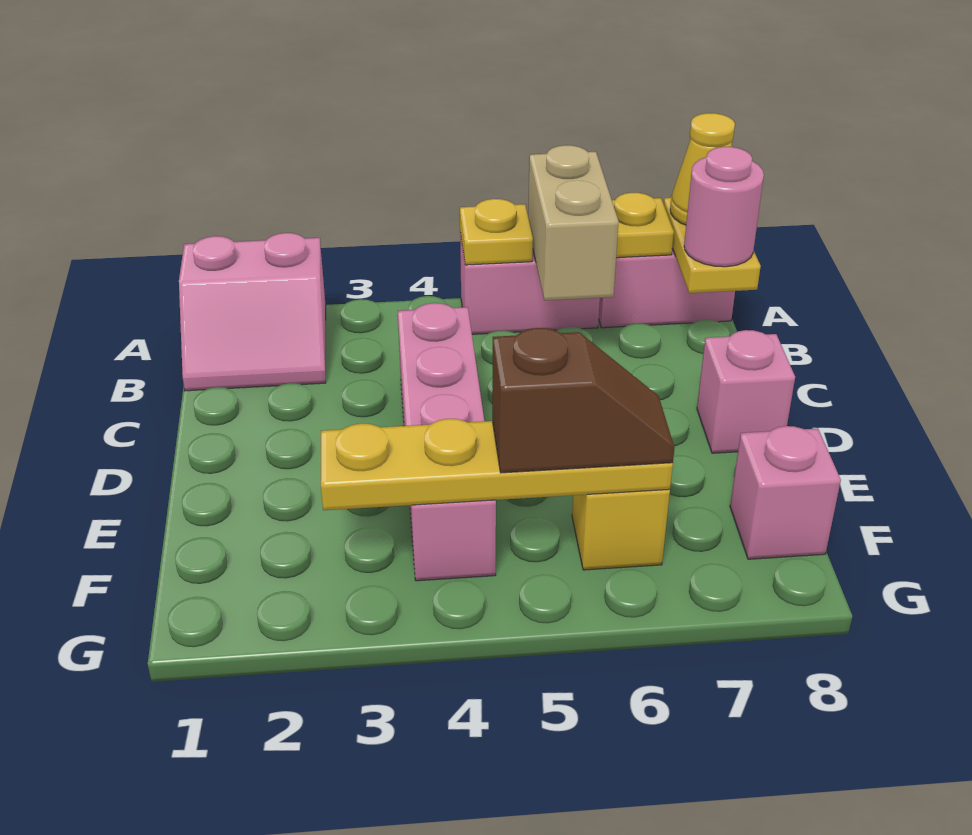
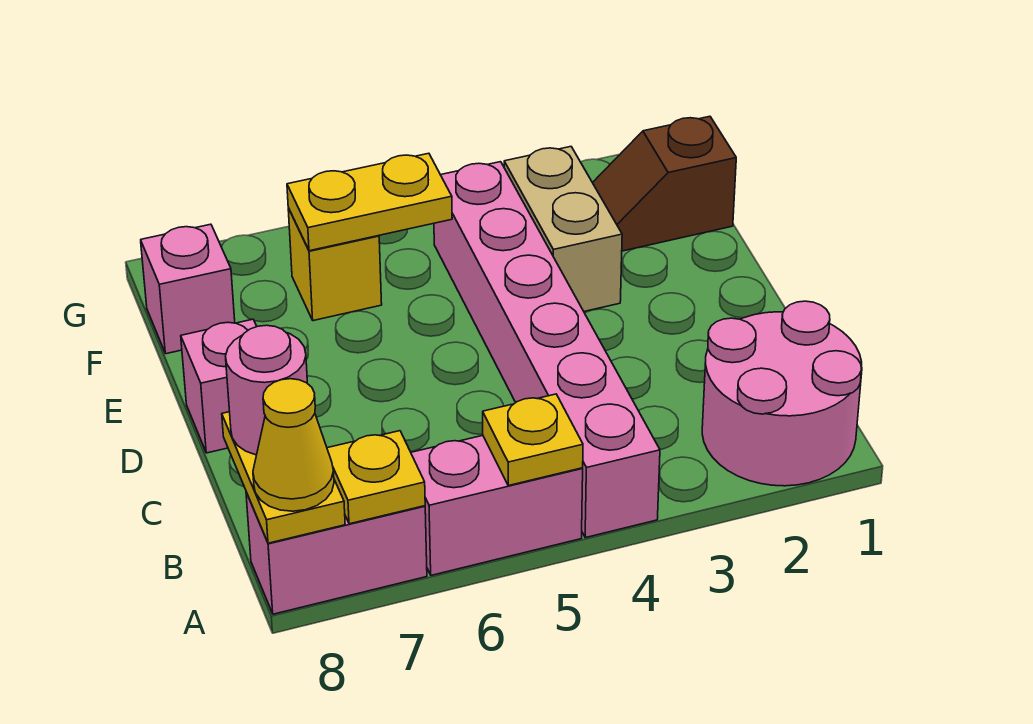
pink slope A1:B2 level 1 top A -> pink round brick A1:B2 level 1
tan brick A6:B6 level 2 -> tan brick E3:F3 level 1
pink brick C4:F4 level 1 -> pink brick A4:F4 level 1
yellow plate F3:F6 level 2 -> yellow plate F5:F6 level 2
brown slope F5:F6 level 3 top 5 -> brown slope F1:F2 level 1 top 1

